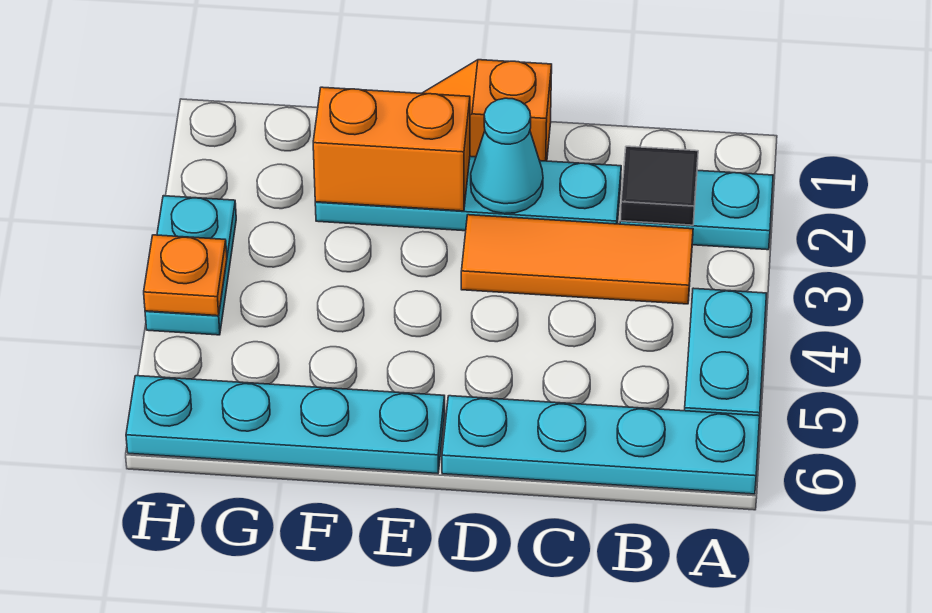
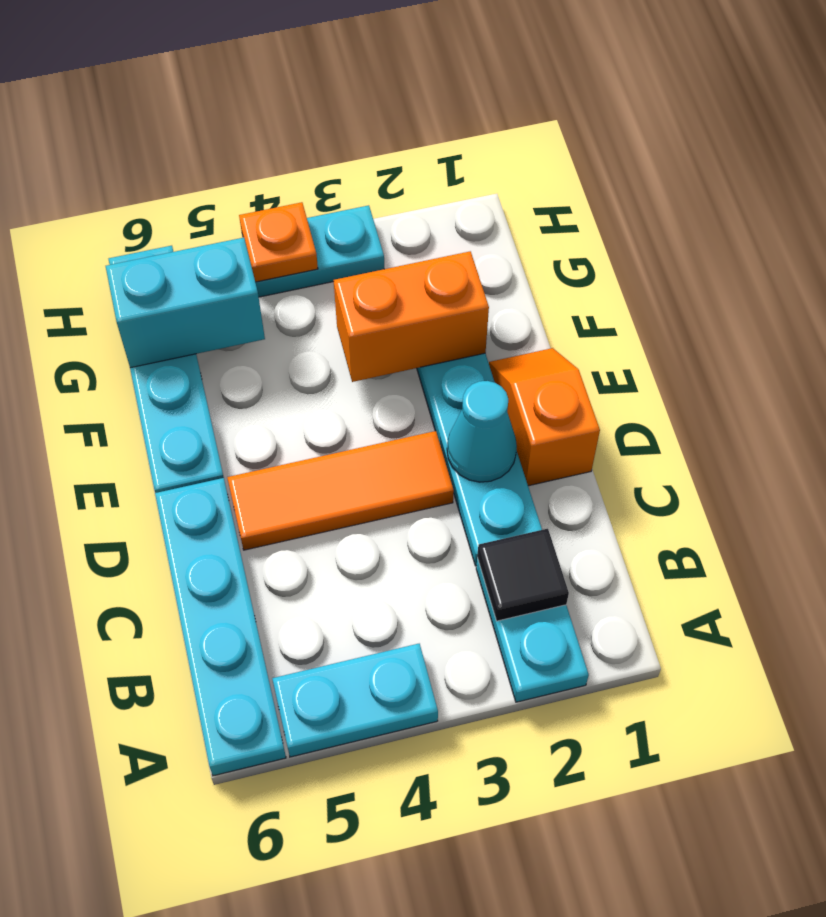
orange tile B3:D3 level 1 -> orange tile D3:D5 level 1
orange brick E2:F2 level 2 -> orange brick F2:F3 level 2
none -> cyan brick G5:G6 level 2

